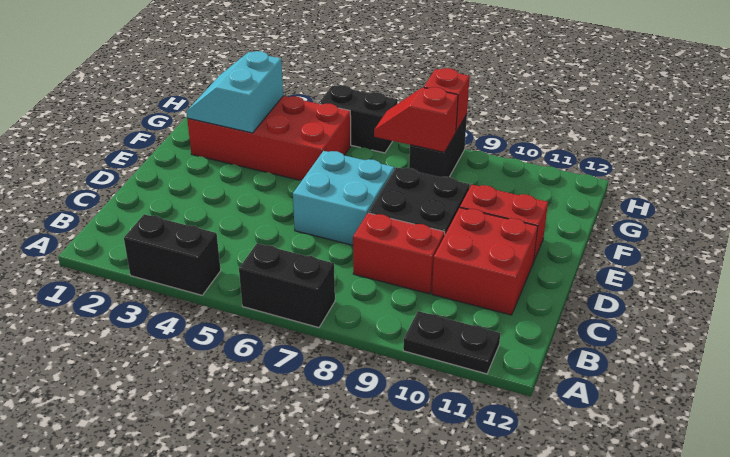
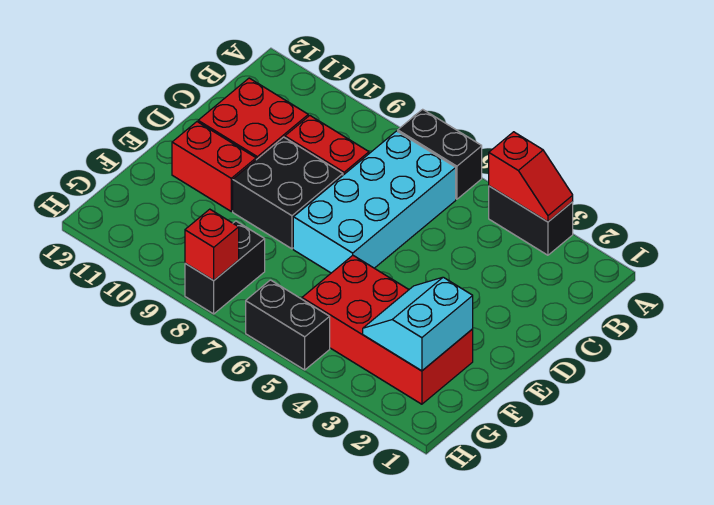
black plate A10:A11 level 1 -> none
cyan brick D6:E7 level 1 -> cyan brick B6:E7 level 1
cyan slope F2:G3 level 2 top 3 -> cyan slope F2:G3 level 2 top 2
red slope G7:G8 level 2 top 8 -> red slope A3:A4 level 2 top 4

